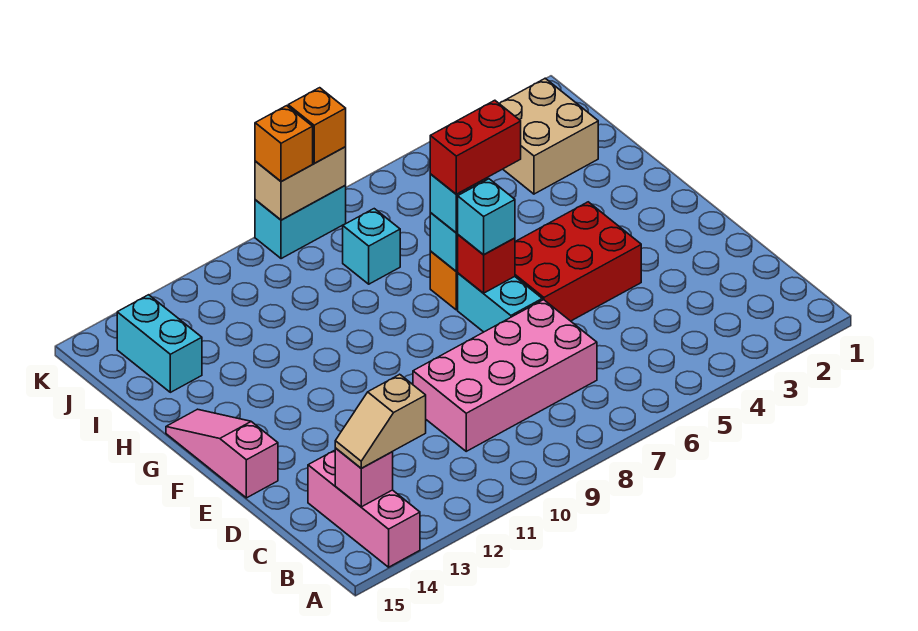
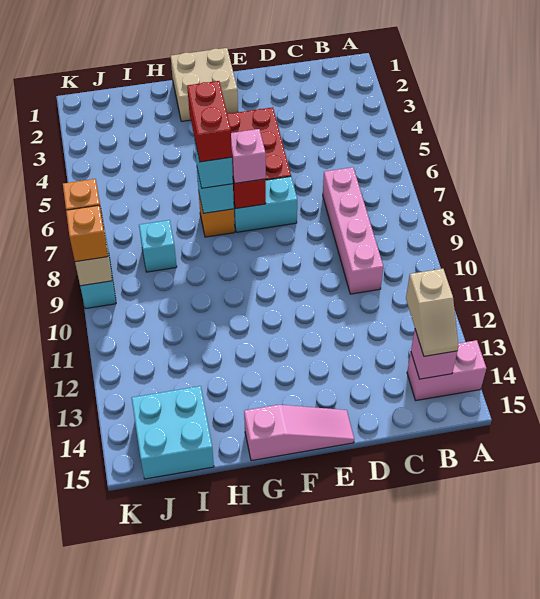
pink brick A14:C14 level 1 -> pink brick A14:B14 level 1
pink brick C7:D10 level 1 -> pink brick C7:C10 level 1
pink slope E15:G15 level 1 top E -> pink slope E15:G15 level 1 top G
cyan brick F7 level 3 -> pink brick F7 level 3
tan brick I2:J3 level 1 -> tan brick F1:G2 level 1
cyan brick I14:J14 level 1 -> cyan brick I14:J15 level 1

